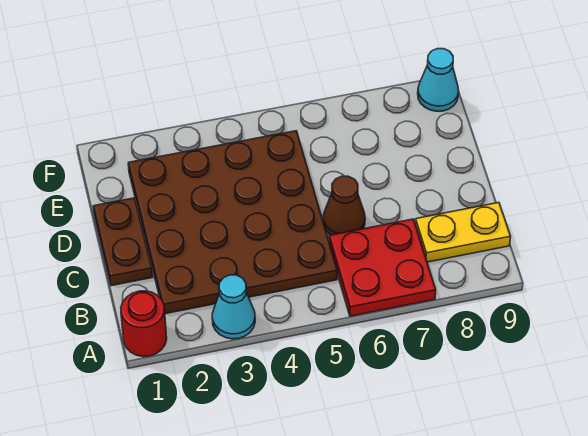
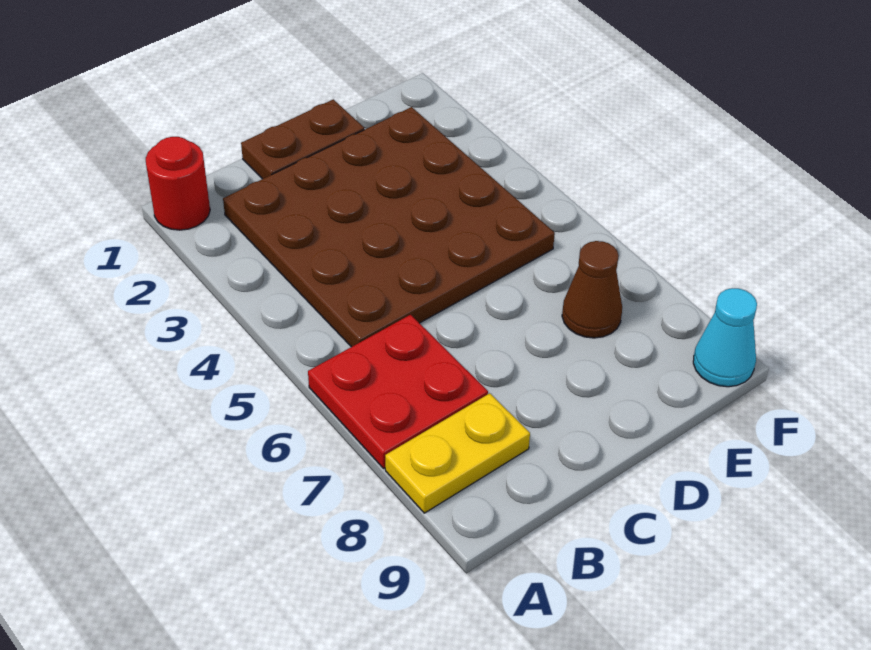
cyan cone A3 level 1 -> none
yellow plate B8:B9 level 1 -> yellow plate A8:B8 level 1
brown cone C6 level 1 -> brown cone E7 level 1

